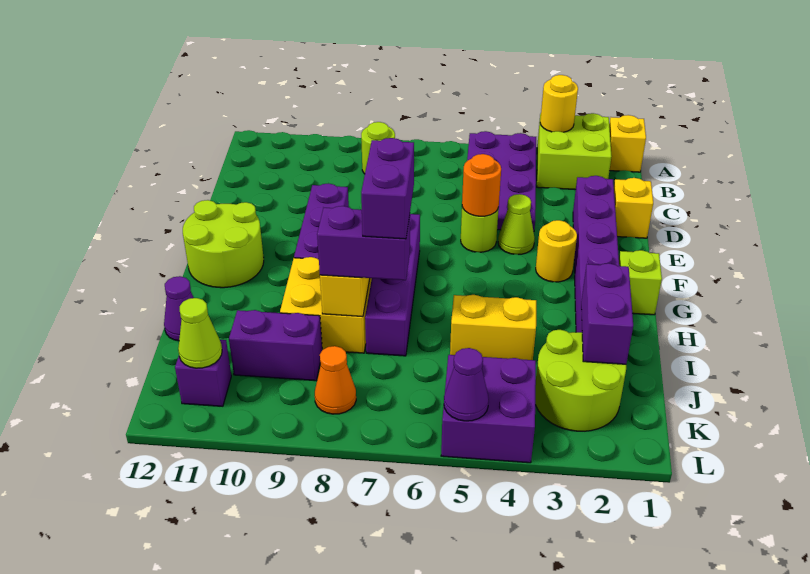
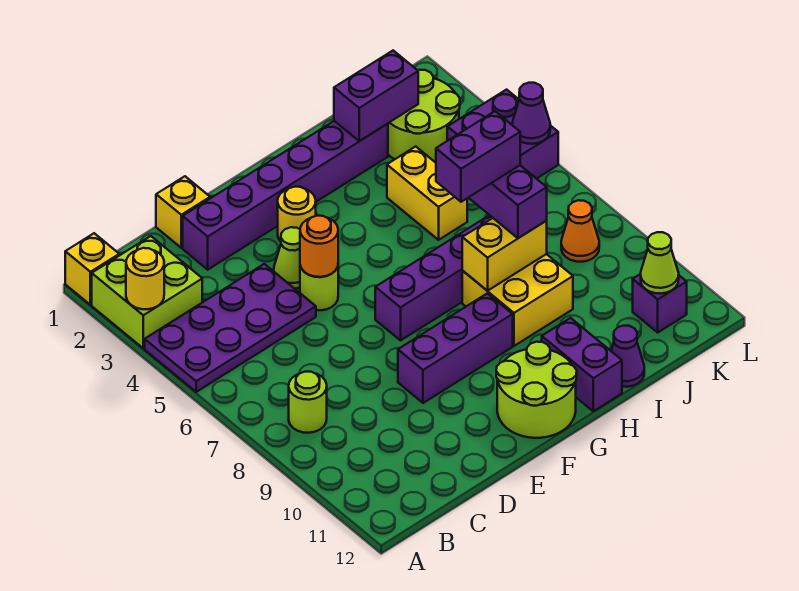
lime brick G1 level 1 -> none
purple brick J9:J10 level 1 -> purple brick H11:H12 level 1

